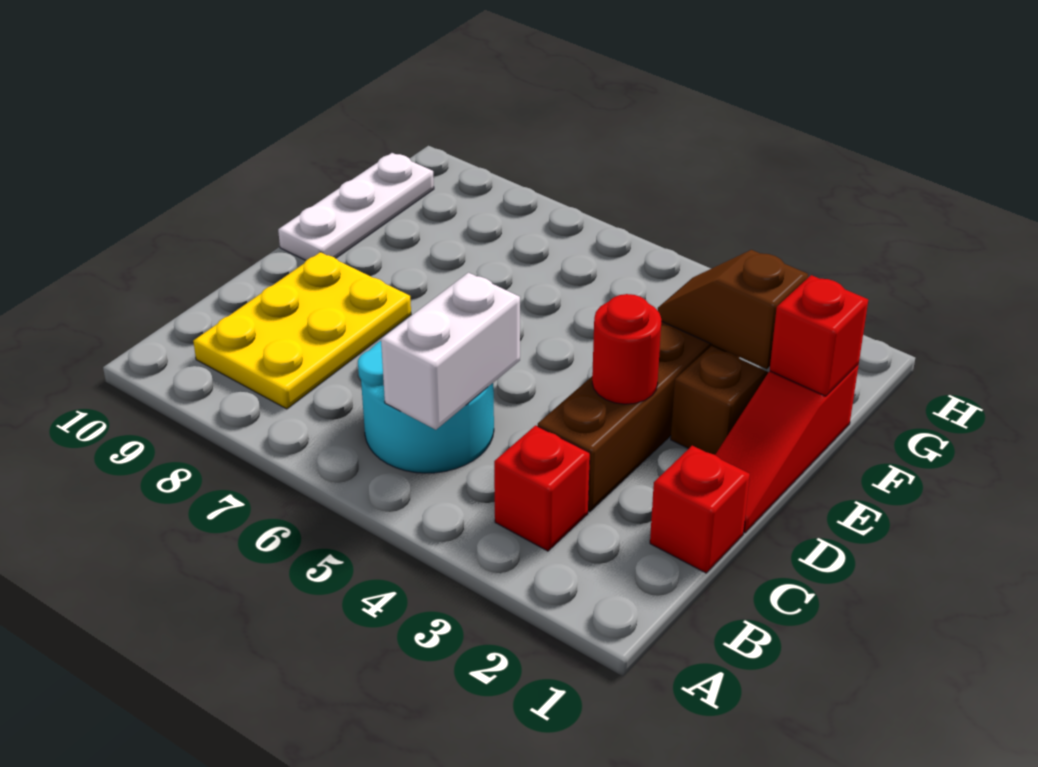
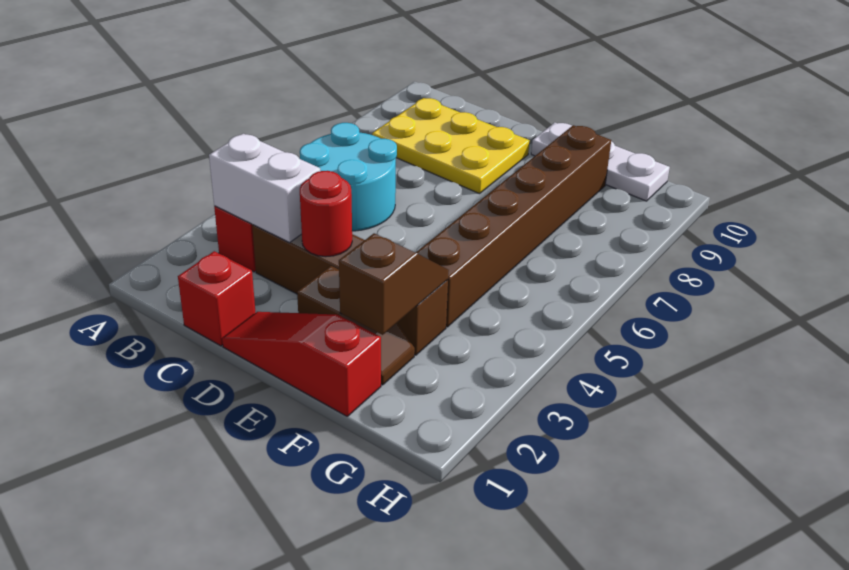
white brick B5:C5 level 2 -> white brick B3:C3 level 2
red brick F1 level 2 -> none
none -> brown brick F4:F9 level 1

